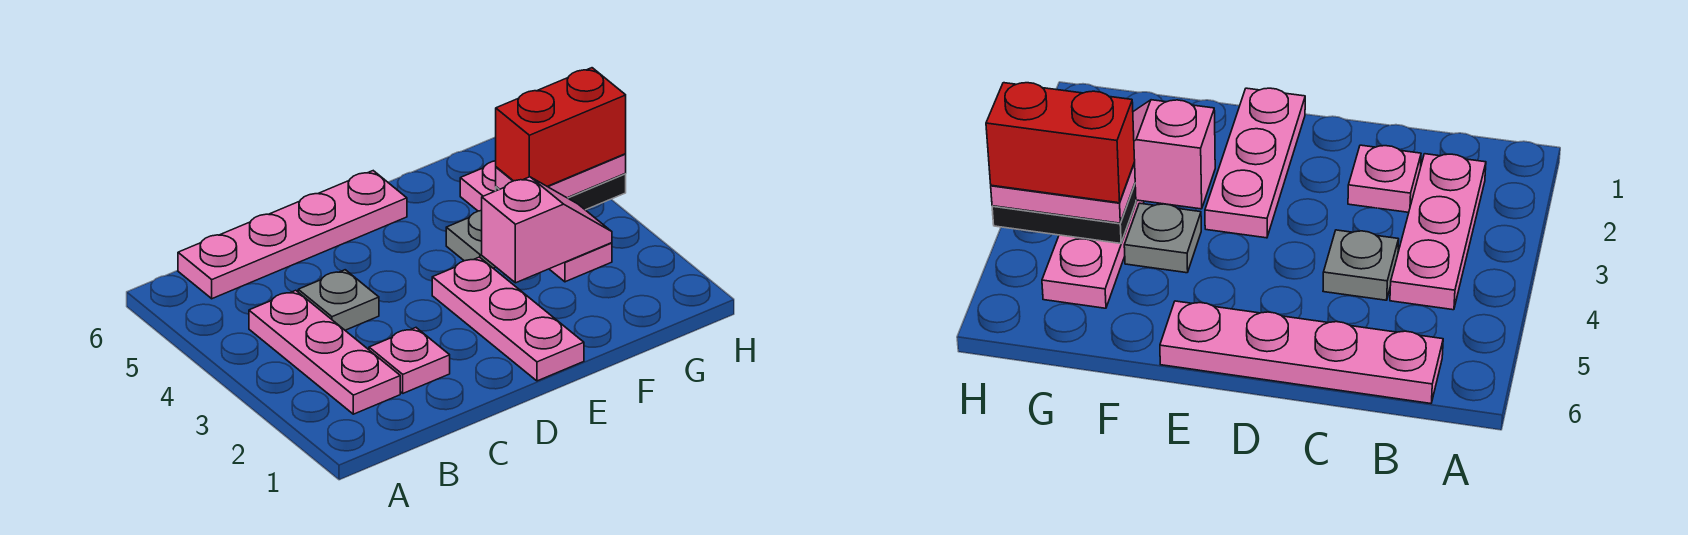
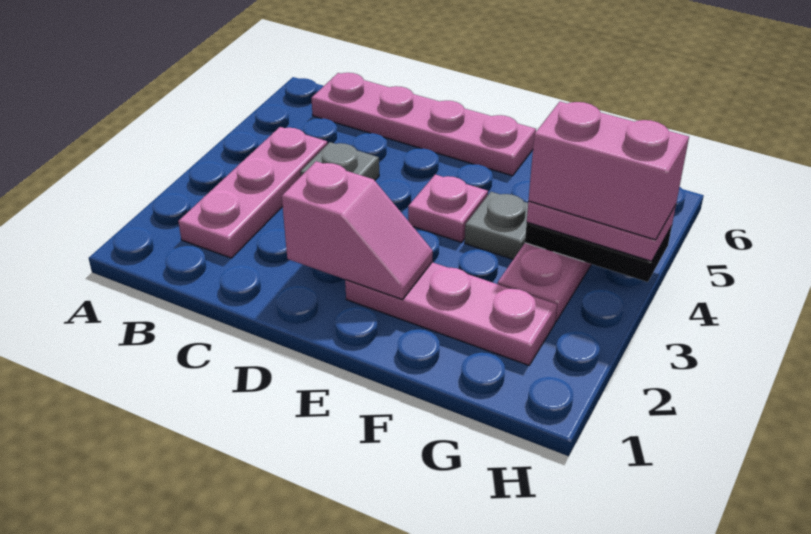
pink plate C2 level 1 -> pink plate E4 level 1
pink plate E1:E3 level 1 -> pink plate E2:G2 level 1
pink slope F3:G3 level 2 top F -> pink slope D2:E2 level 2 top D
red brick G4:H4 level 4 -> pink brick G4:H4 level 4

